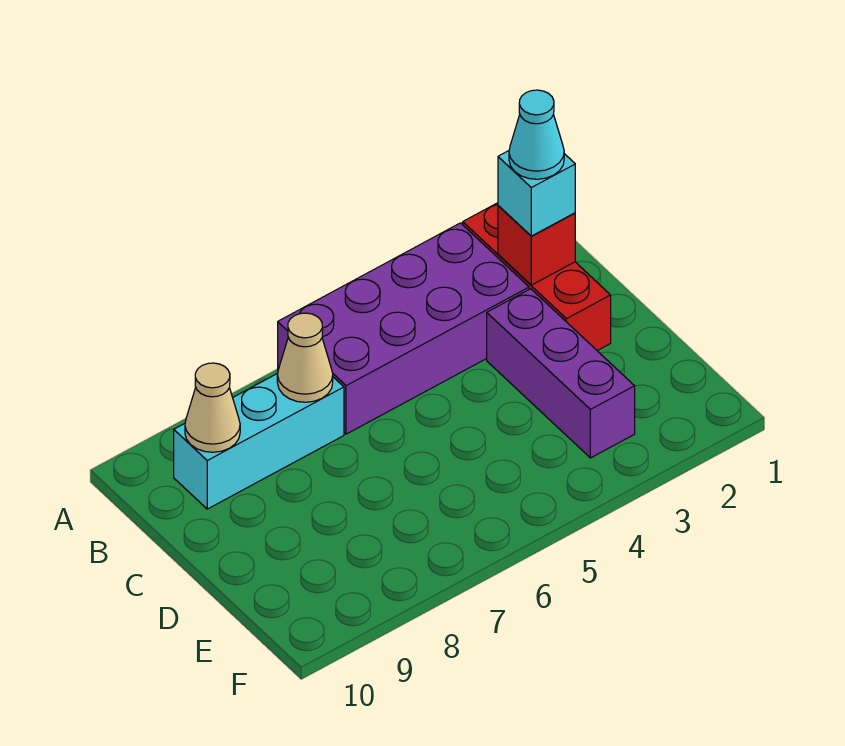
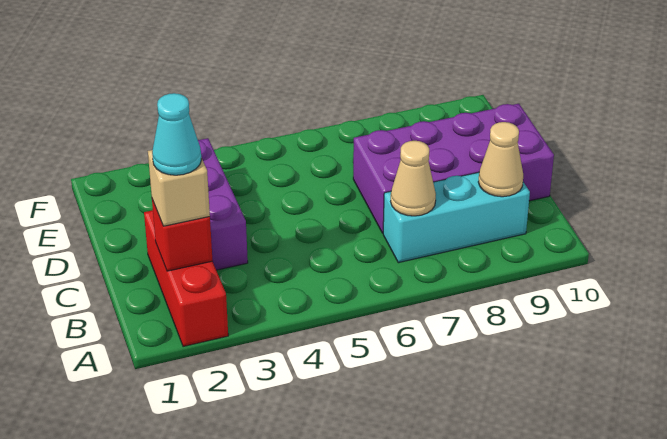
purple brick A3:B6 level 1 -> purple brick C7:D10 level 1
cyan brick B2 level 3 -> tan brick B2 level 3

